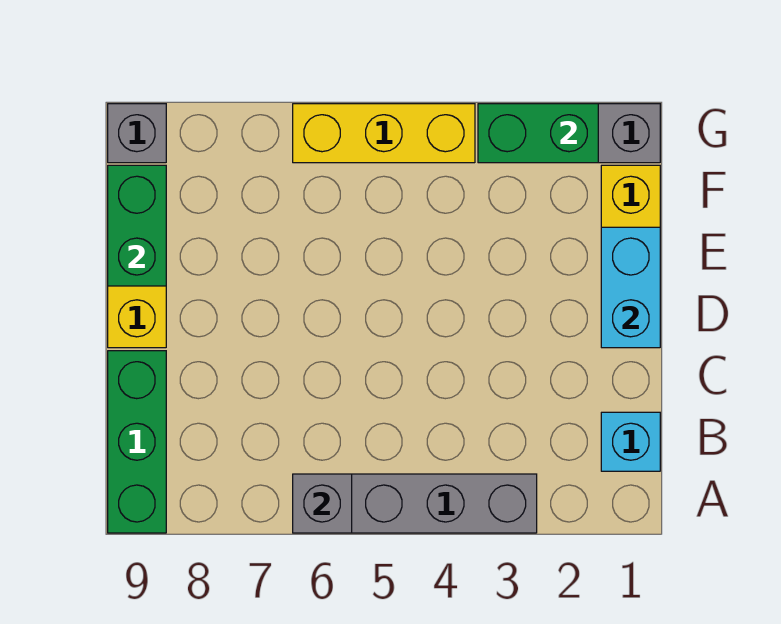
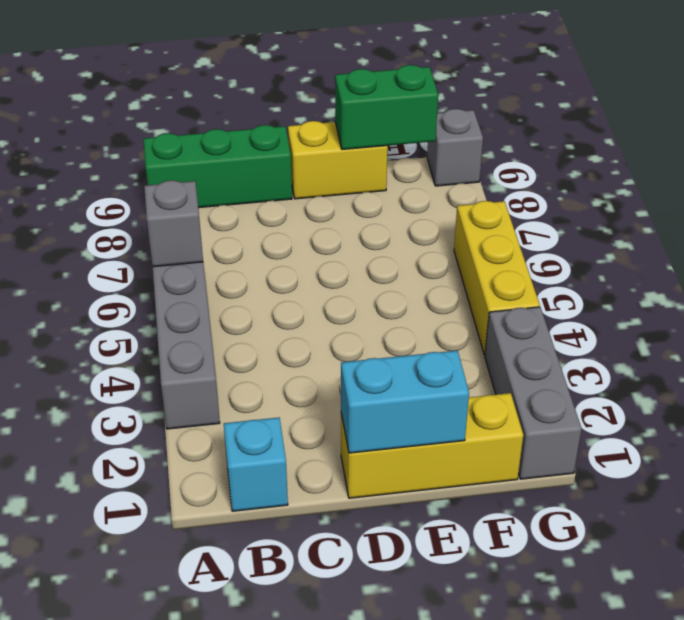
green brick G2:G3 level 2 -> none

